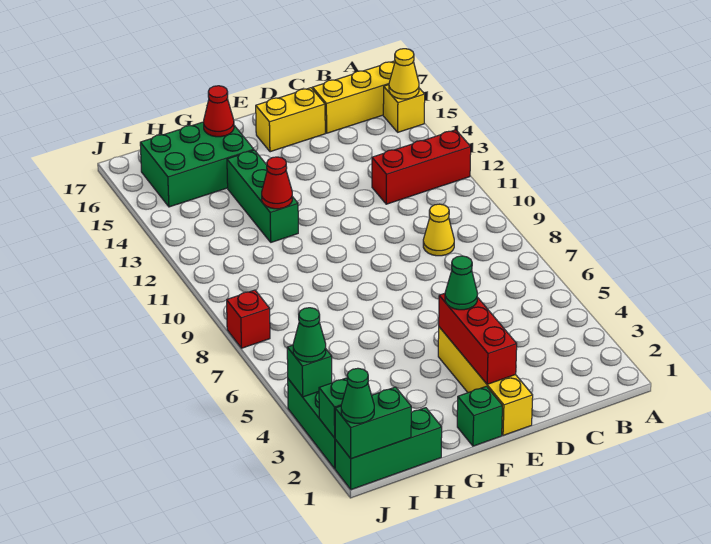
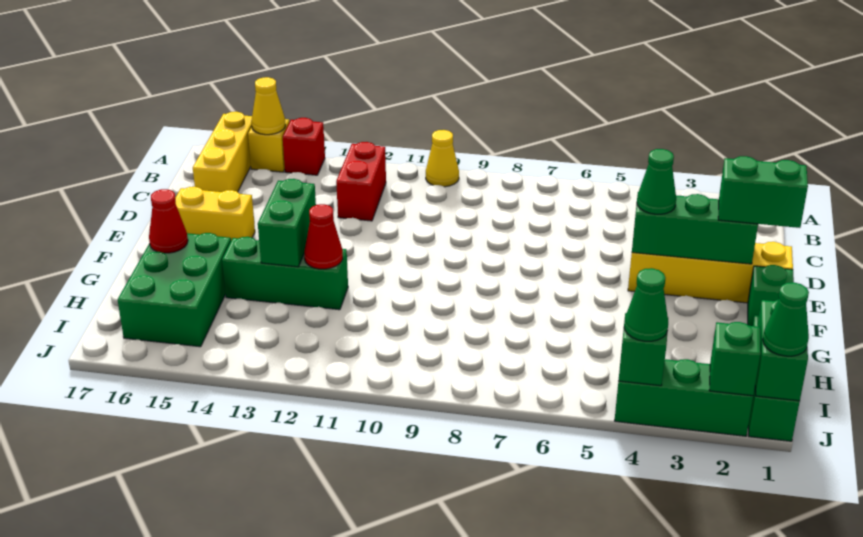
red brick A12:C12 level 1 -> red brick B12:C12 level 1
yellow cone C9 level 1 -> yellow cone A10 level 1
yellow brick D16:E16 level 1 -> yellow brick E15:E16 level 1
none -> green brick E1:E2 level 3
red brick E2:E4 level 2 -> green brick E2:E4 level 2
none -> green brick F13:G13 level 2
red brick J8 level 1 -> red brick A14 level 1

